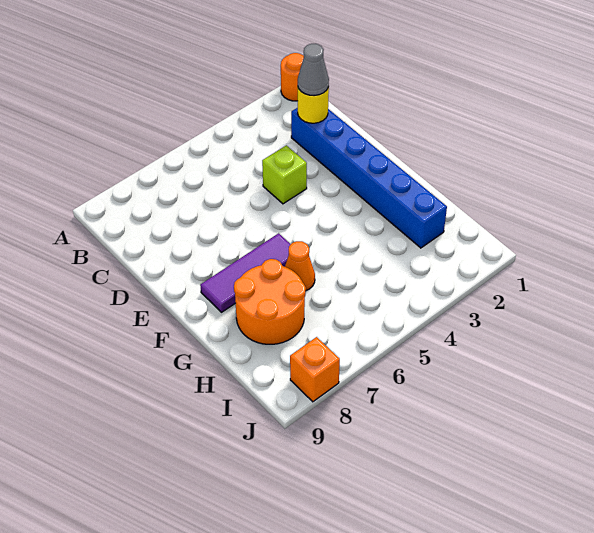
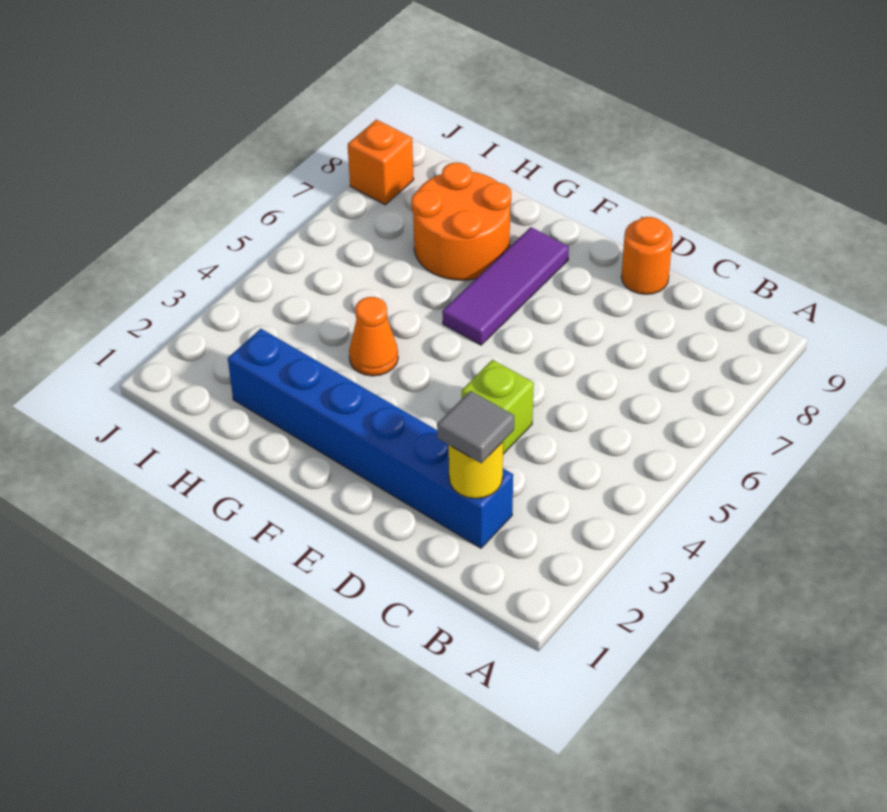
orange round brick A1 level 1 -> orange round brick D9 level 1
grey cone C2 level 3 -> grey tile C2 level 3
orange cone G6 level 1 -> orange cone G4 level 1

